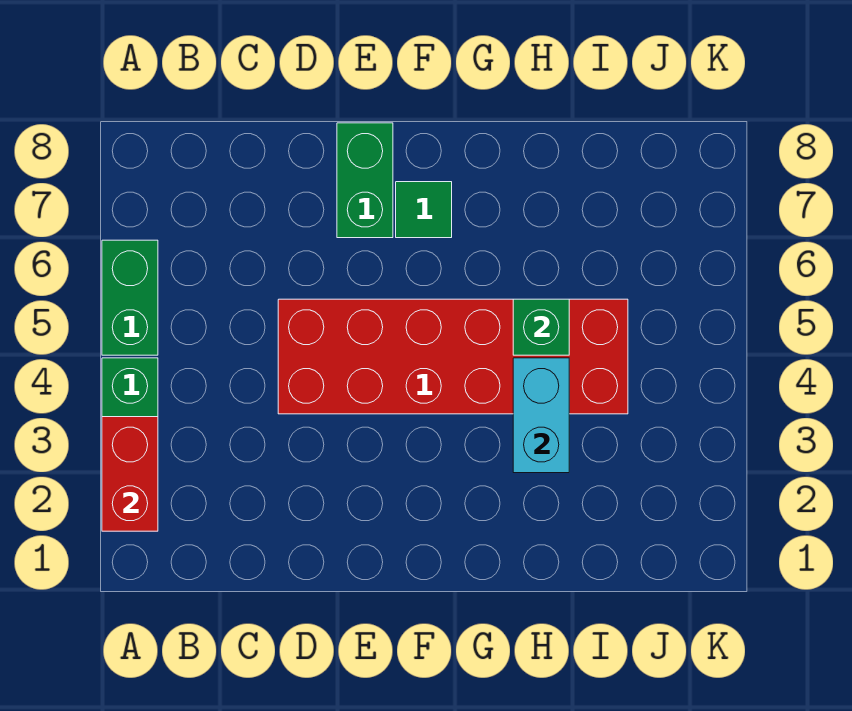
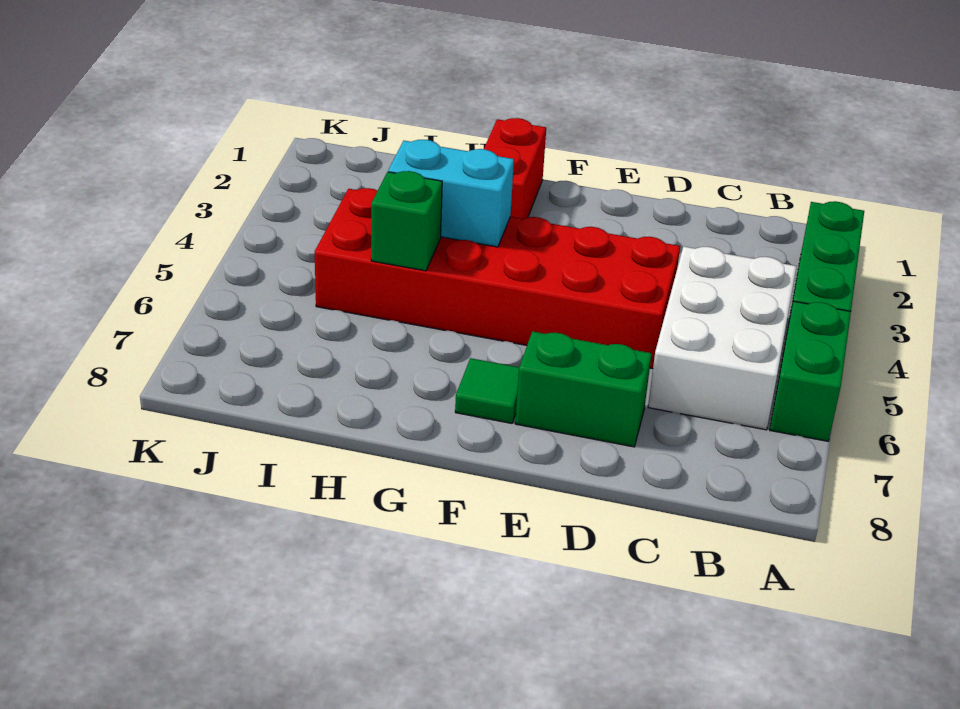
red brick A2:A3 level 2 -> red brick G1:G2 level 1
none -> white brick B4:C6 level 1
green brick E7:E8 level 1 -> green brick D7:E7 level 1
cyan brick H3:H4 level 2 -> cyan brick G4:H4 level 2

